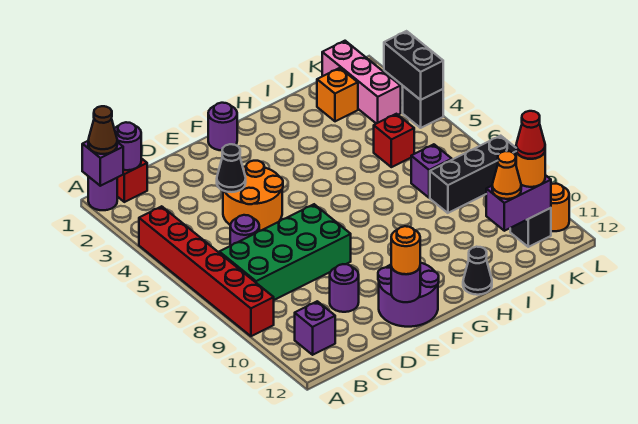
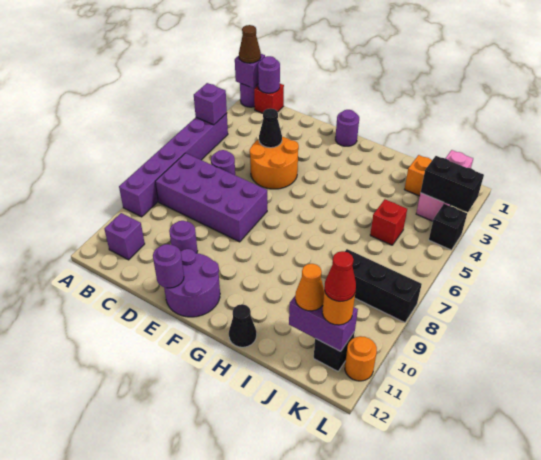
red brick A4:A9 level 1 -> purple brick A4:A9 level 1
green brick B7:E8 level 1 -> purple brick B7:E8 level 1
orange round brick E12 level 3 -> none
purple brick J7 level 1 -> purple brick A4 level 2
black brick L3:L4 level 2 -> black brick K3:L3 level 2

